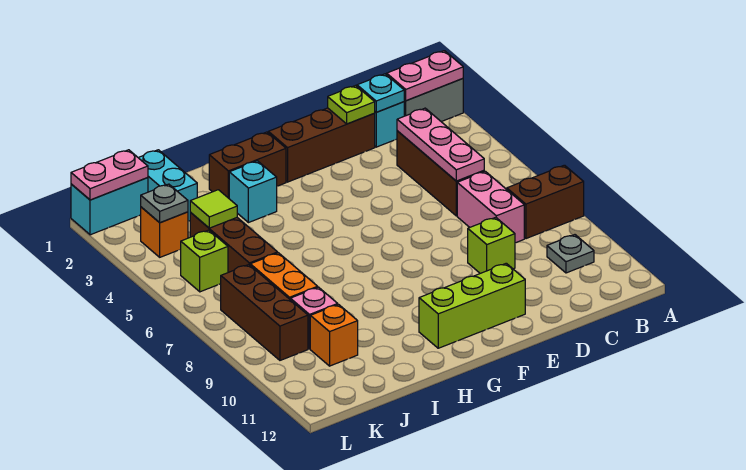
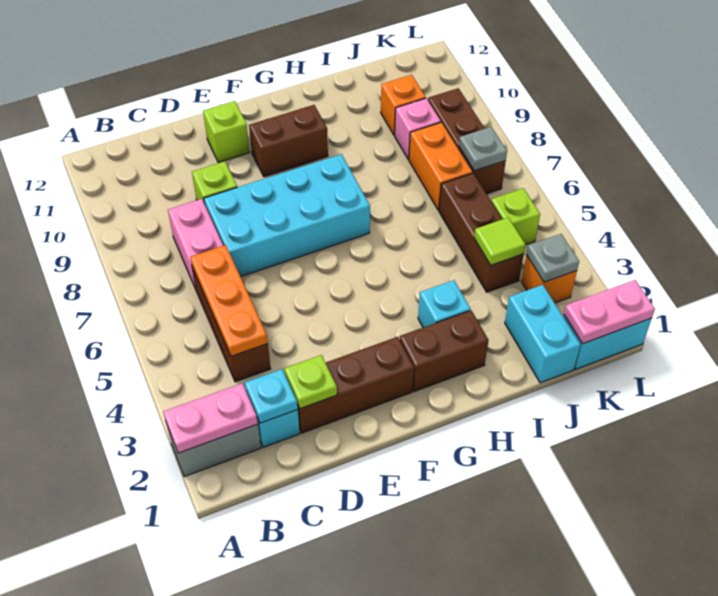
brown brick A8:B8 level 1 -> brown brick F10:G10 level 1
grey plate B10 level 1 -> grey plate K7 level 2
pink plate C4:C6 level 2 -> orange plate C4:C6 level 2
none -> cyan brick D7:G8 level 1
lime brick E11:G11 level 1 -> lime brick E11 level 1

